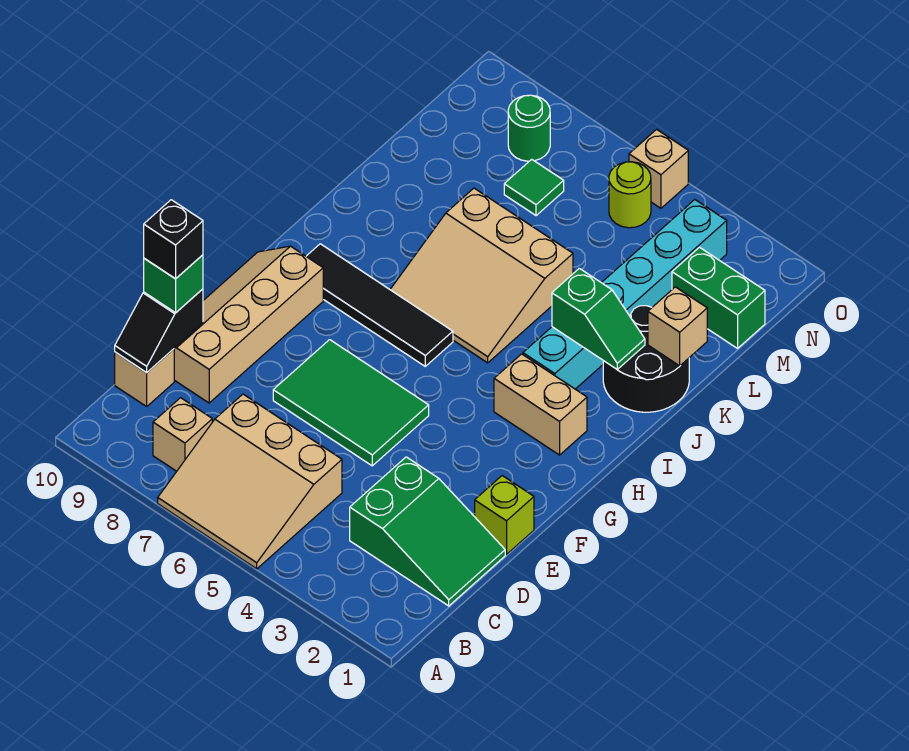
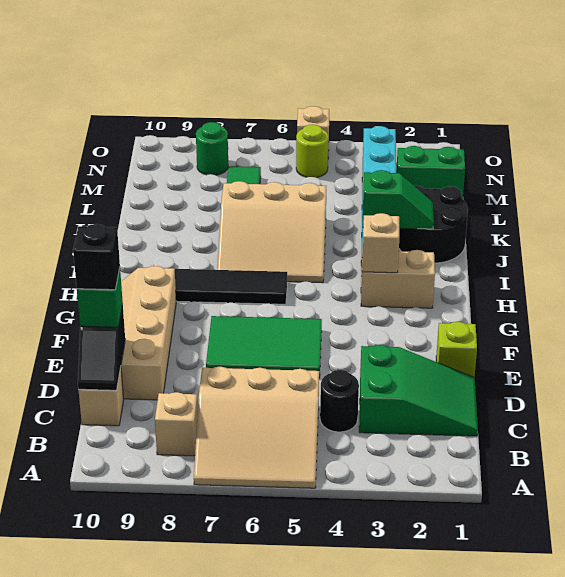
none -> black round brick C4 level 1
tan brick K1 level 2 -> tan brick H3 level 2

